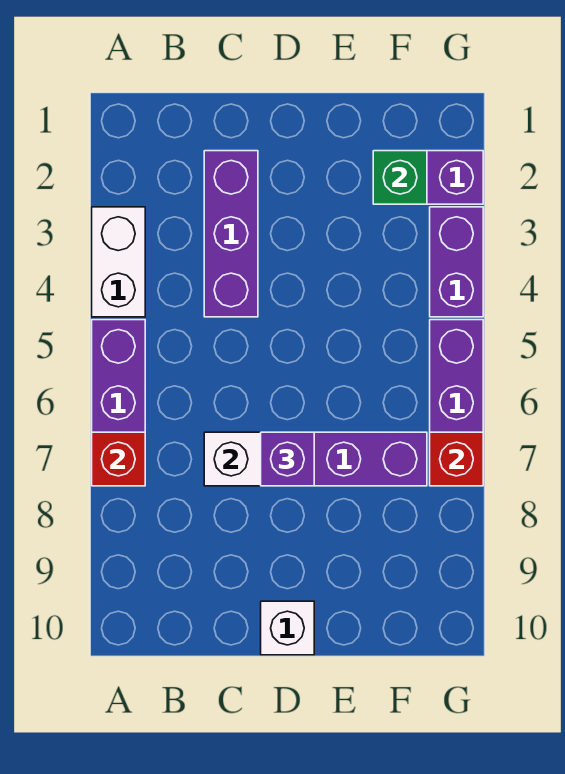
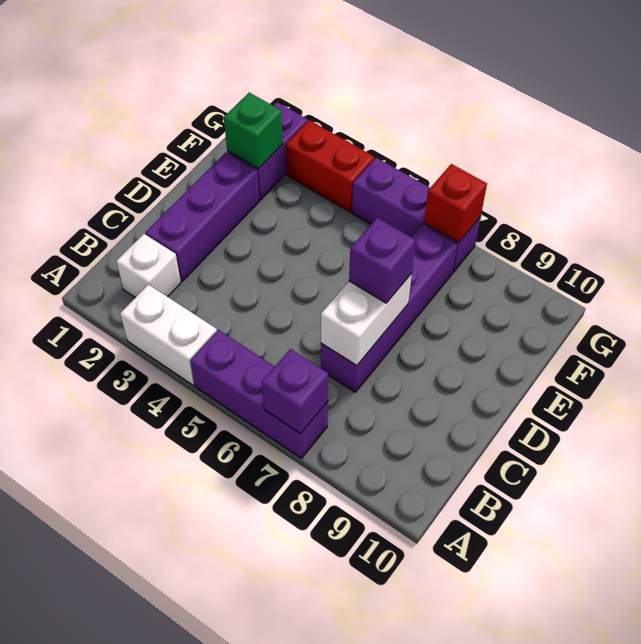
red brick A7 level 2 -> purple brick A7 level 2
purple brick C2:C4 level 1 -> purple brick C2:E2 level 1
white brick D10 level 1 -> white brick B2 level 1
purple brick G3:G4 level 1 -> red brick G3:G4 level 1

